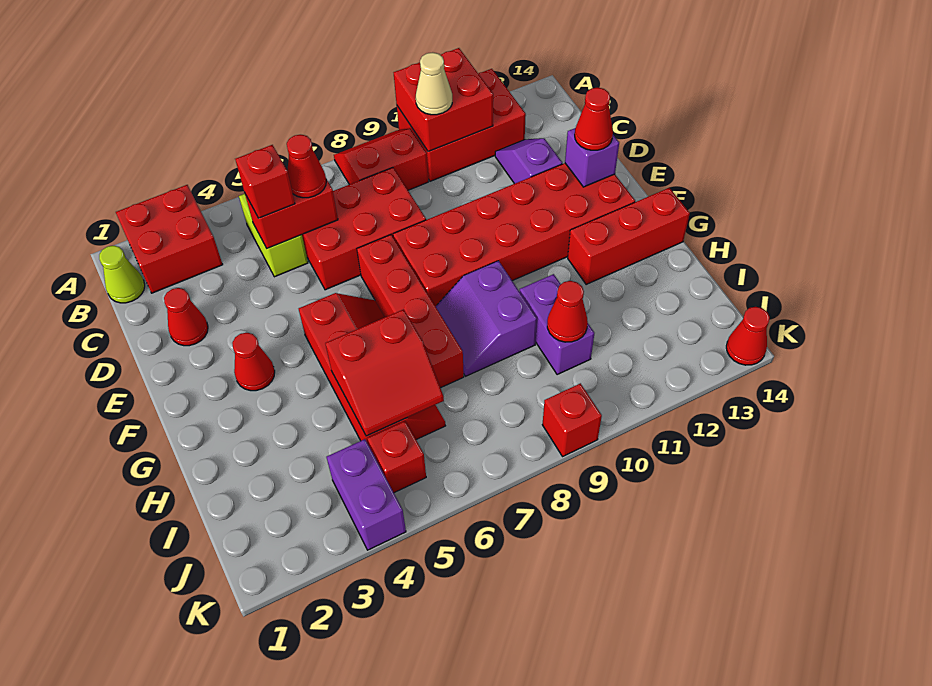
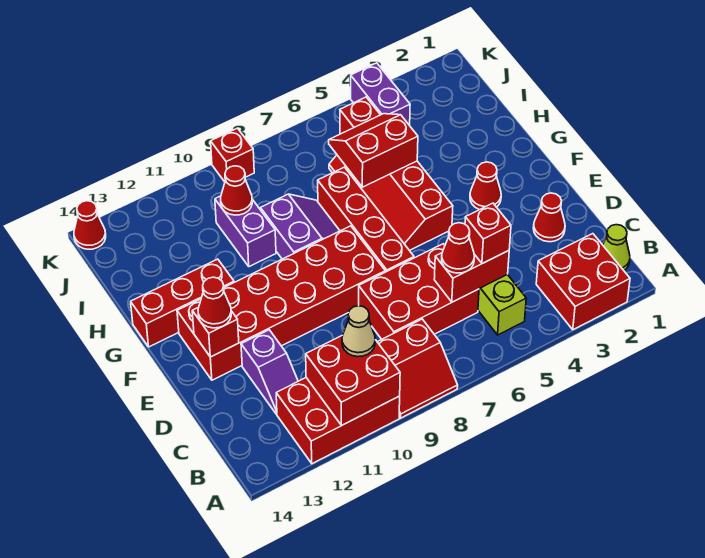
purple brick E13 level 2 -> red brick E13 level 2

